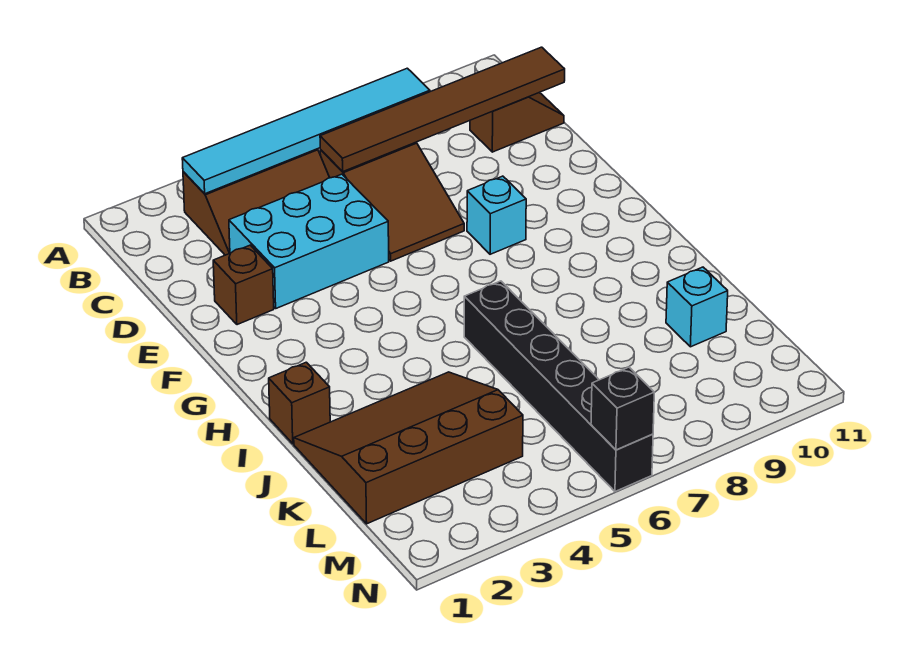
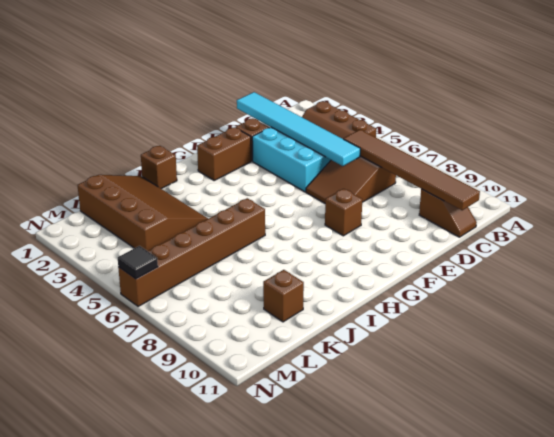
cyan tile B3:B8 level 2 -> cyan tile D1:D6 level 2
none -> brown brick F2:G2 level 1
cyan brick F8 level 1 -> brown brick F8 level 1
black brick I6:N6 level 1 -> brown brick I6:N6 level 1
cyan brick K10 level 1 -> brown brick K10 level 1
black brick N6 level 2 -> black tile N6 level 2

